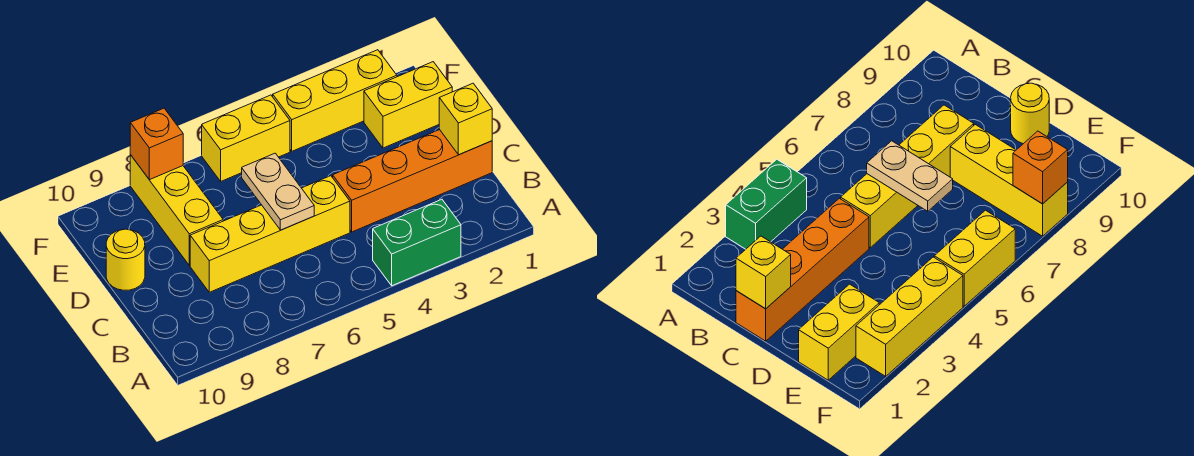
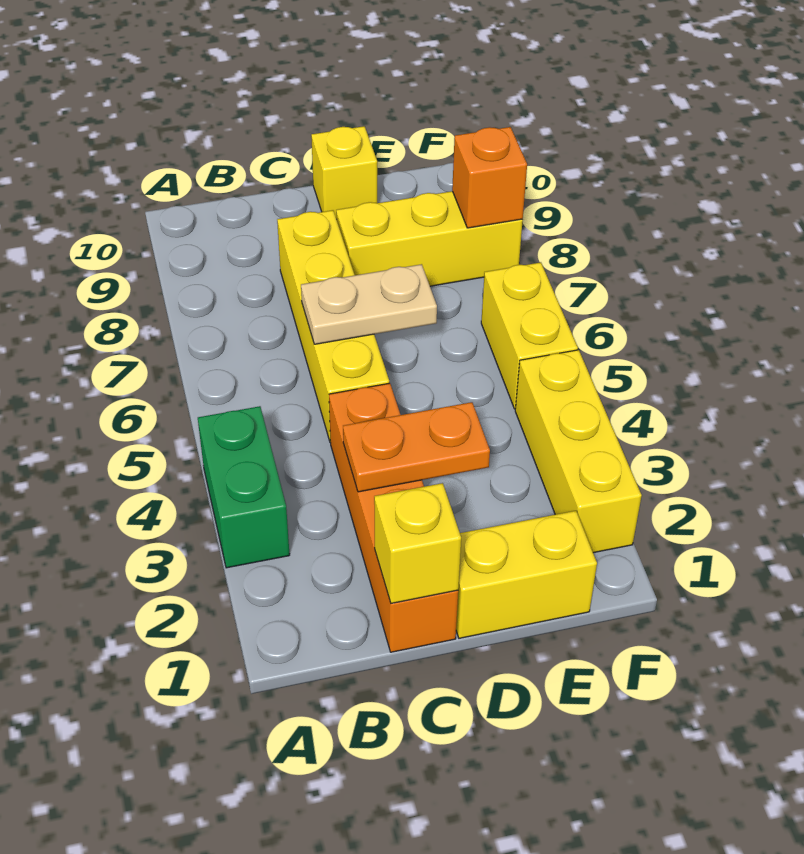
none -> orange plate C3:D3 level 2
yellow round brick D10 level 1 -> yellow brick D10 level 1
yellow brick E1:E2 level 1 -> yellow brick D1:E1 level 1

